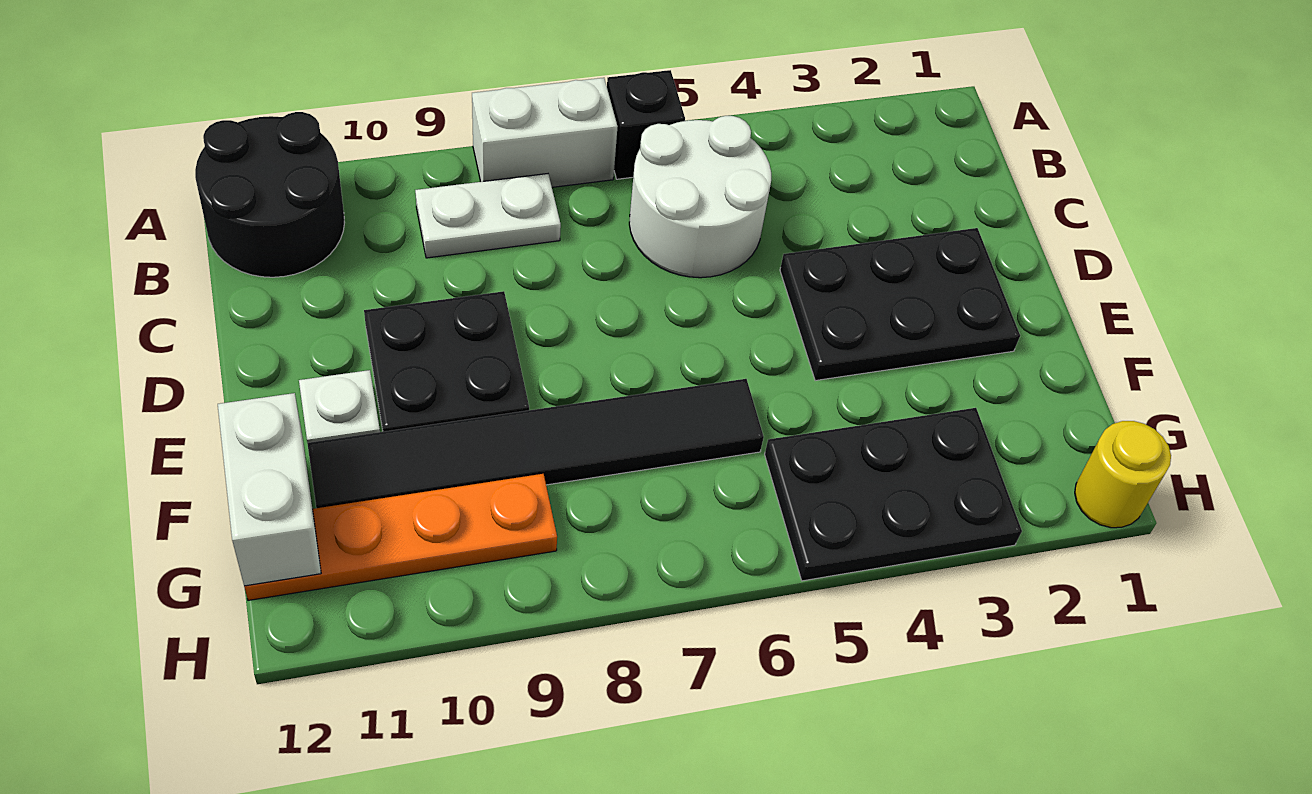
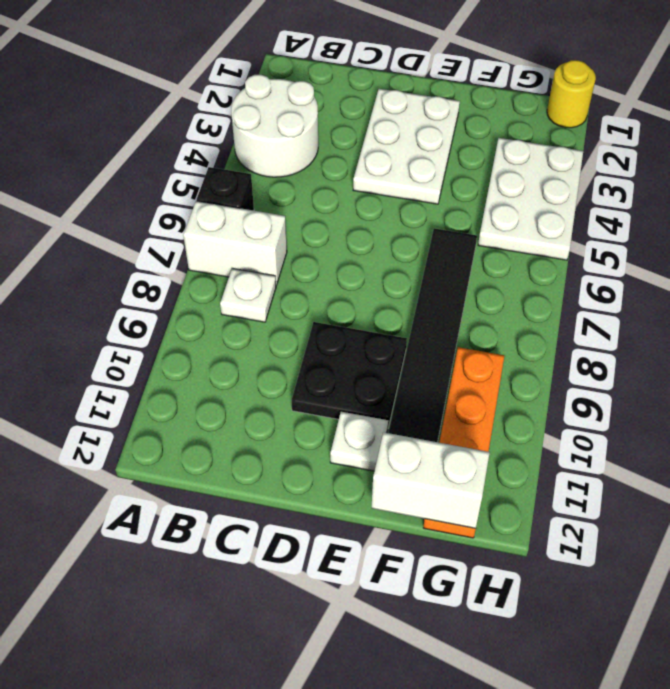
white brick A7:A8 level 1 -> white brick A7:B7 level 1
black round brick A11:B12 level 1 -> none
white round brick B5:C6 level 1 -> white round brick A3:B4 level 1
white plate B8:B9 level 1 -> white plate B8 level 1
black plate D2:E4 level 1 -> white plate D2:E4 level 1
black plate G3:H5 level 1 -> white plate G3:H5 level 1

